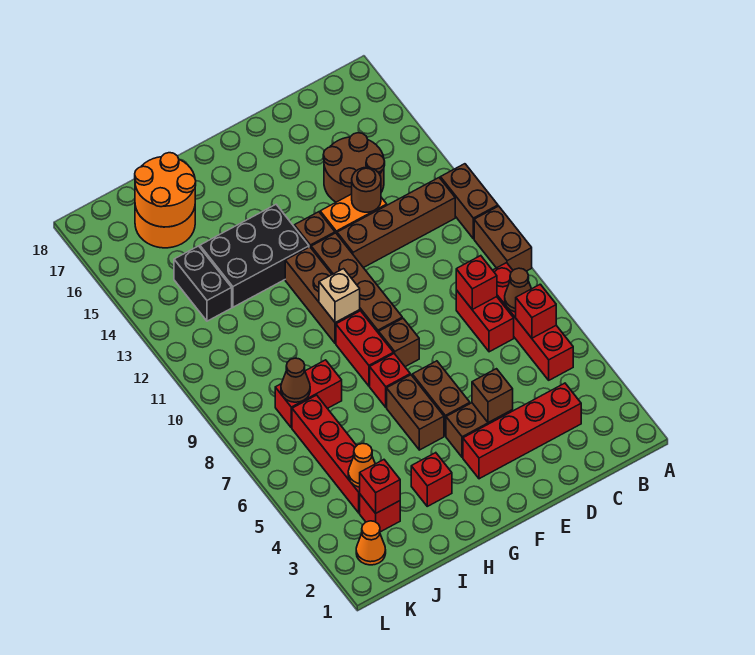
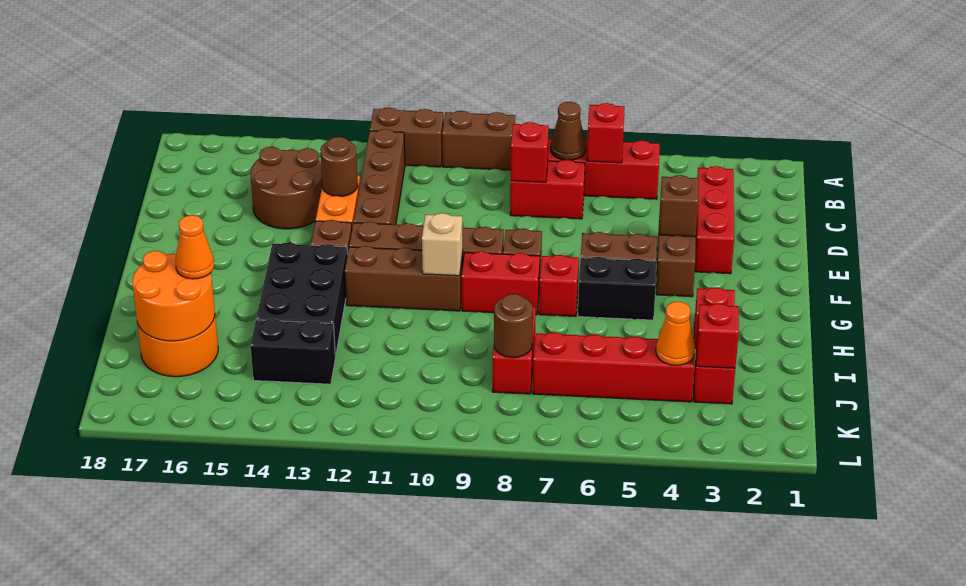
red brick C3:F3 level 1 -> red brick C3:E3 level 1
brown brick G5:G6 level 1 -> black brick G5:G6 level 1
brown cone J8 level 2 -> brown round brick J8 level 2
orange cone K2 level 1 -> orange cone I16 level 3

